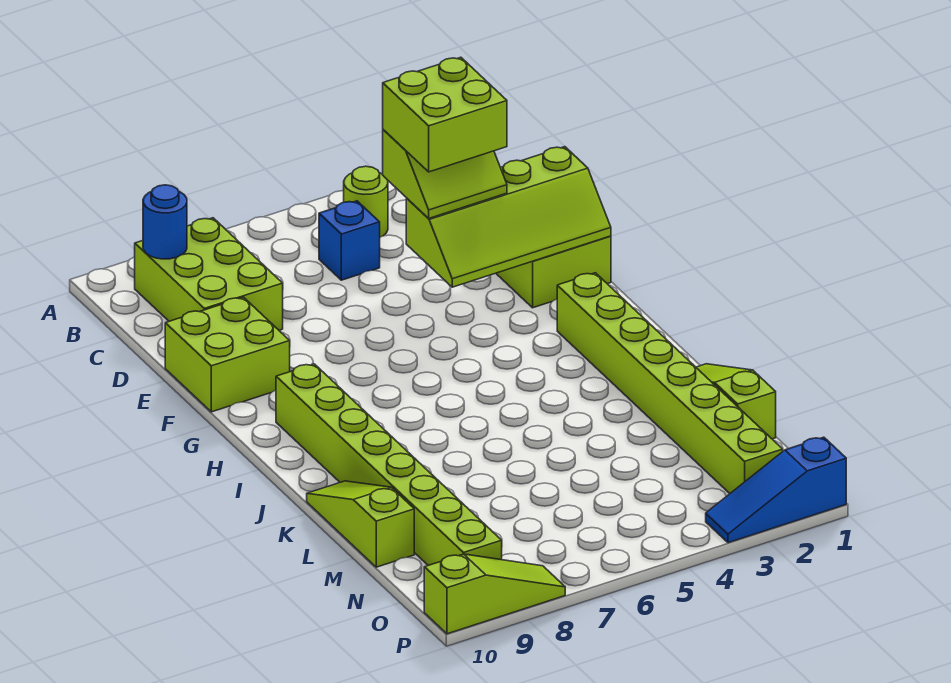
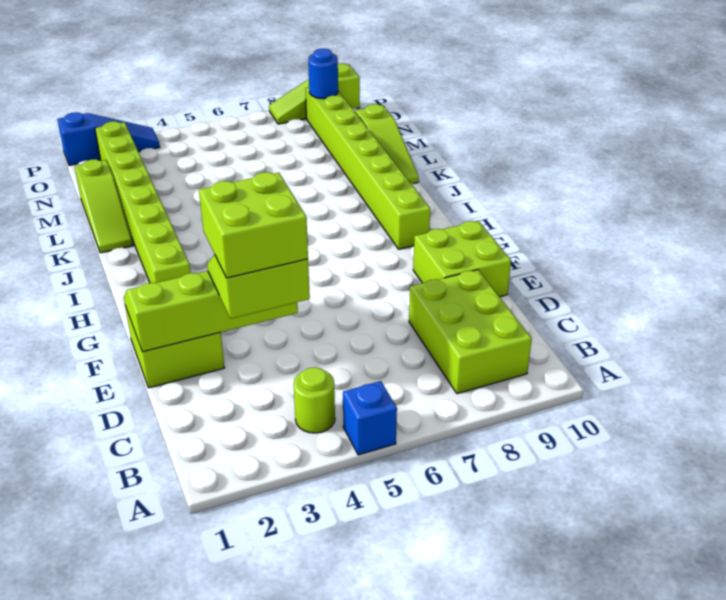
blue round brick B9 level 2 -> blue round brick O9 level 2
blue brick C5 level 1 -> blue brick A5 level 1

